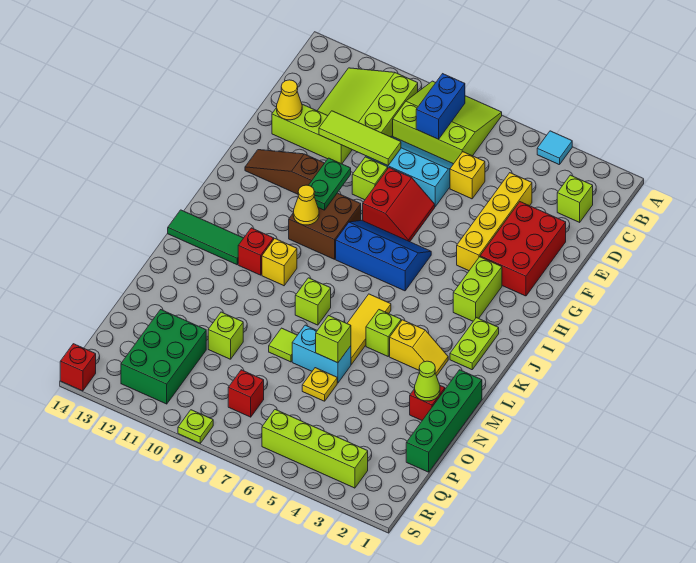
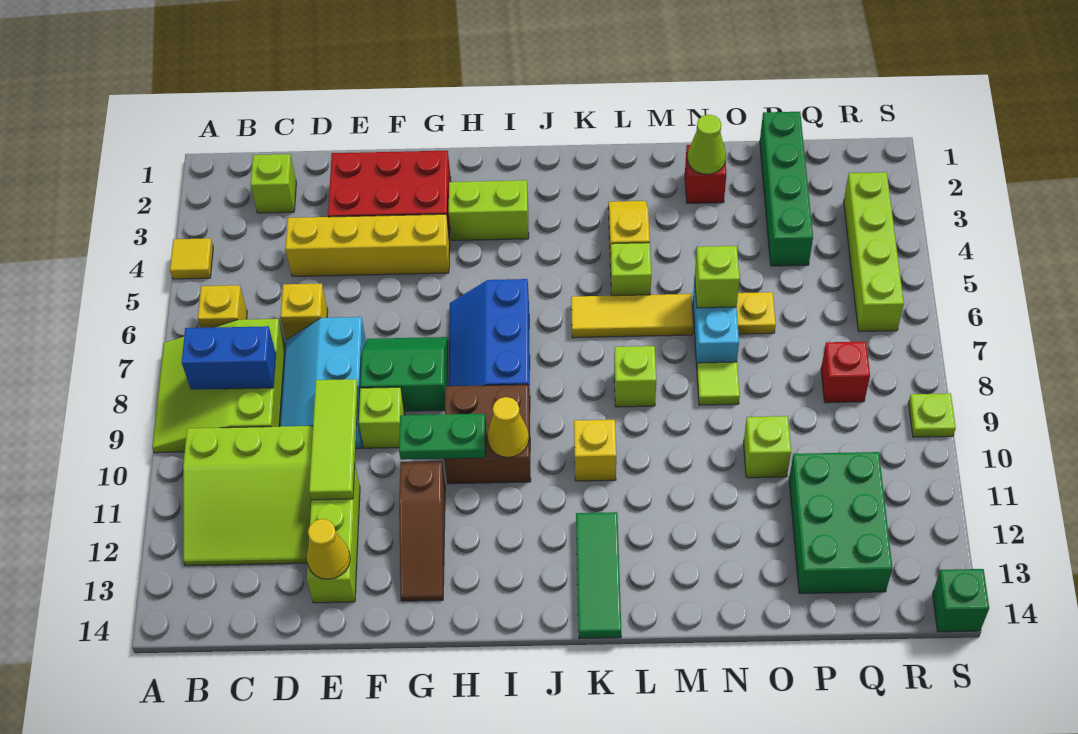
cyan tile A4 level 1 -> yellow tile A4 level 1
none -> yellow brick B6 level 1
red slope F7:G8 level 1 top 8 -> green slope F7:G8 level 1 top 8
lime plate J2:K2 level 1 -> none
red brick K11 level 1 -> none
green brick M1:P1 level 1 -> green brick P1:P4 level 1
green brick P11:R12 level 1 -> green brick P11:Q13 level 1
red brick S14 level 1 -> green brick S14 level 1

